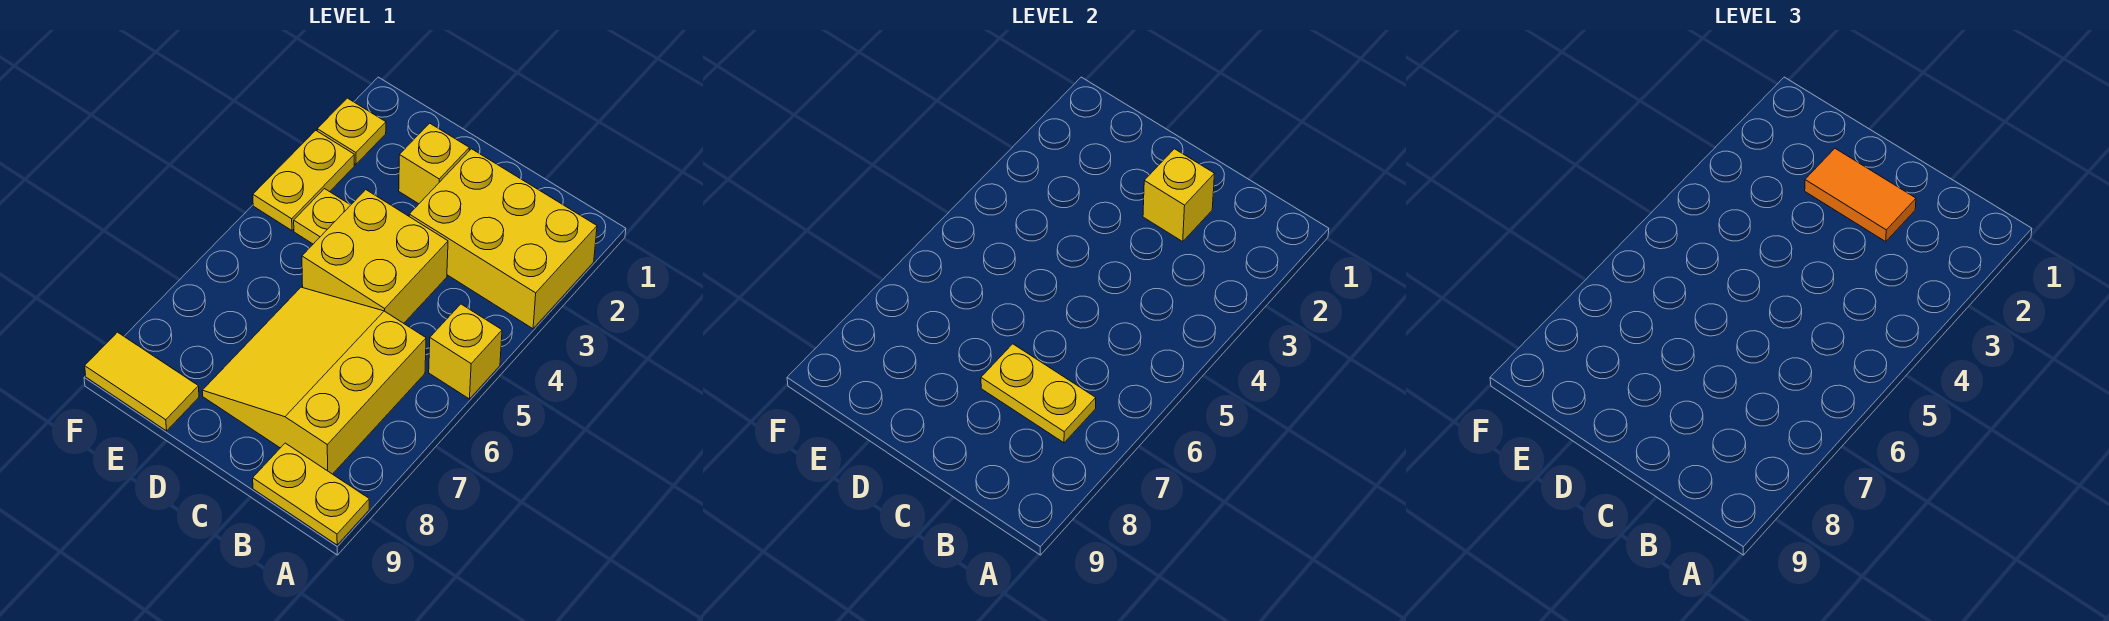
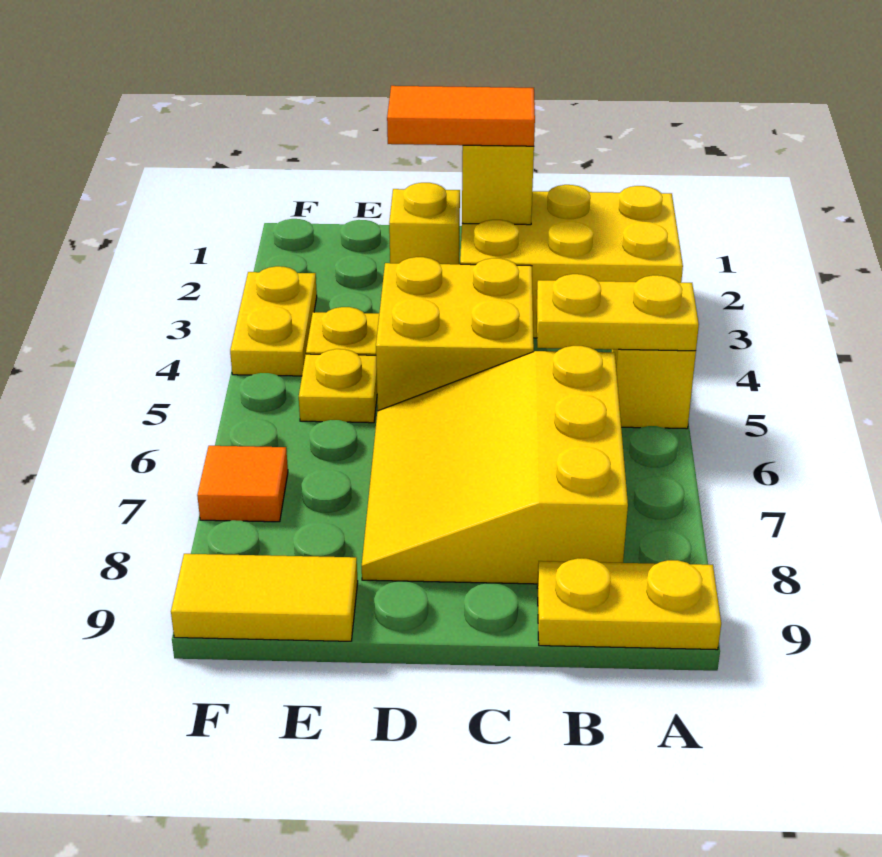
yellow plate B7:C7 level 2 -> yellow plate A5:B5 level 2
yellow plate F2 level 1 -> yellow plate E5 level 1
none -> orange tile F7 level 1

